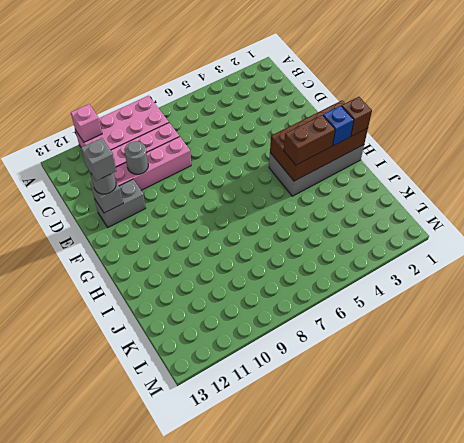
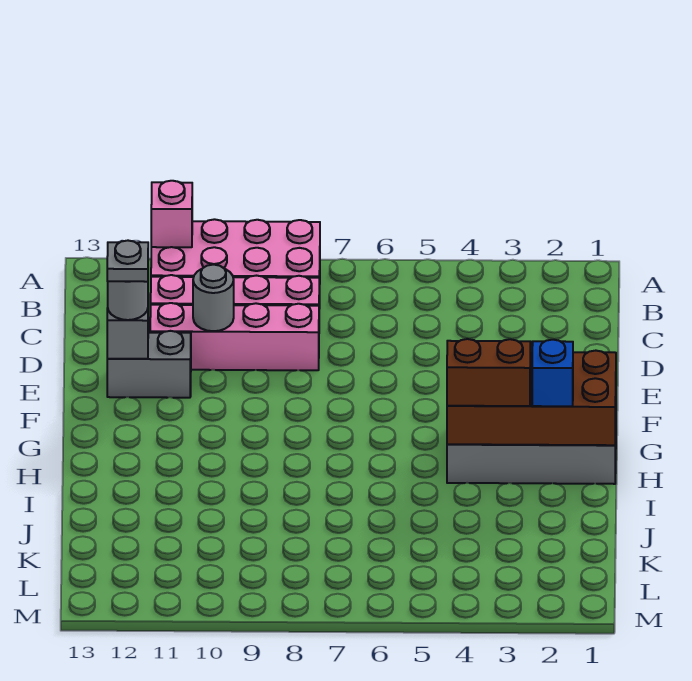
grey brick E12 level 4 -> grey plate E12 level 4
brown brick H1 level 3 -> none

